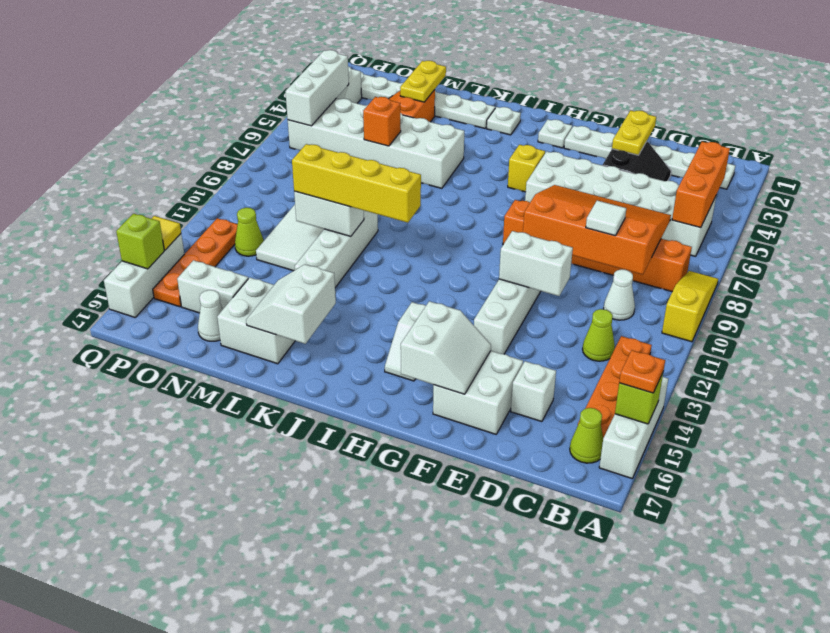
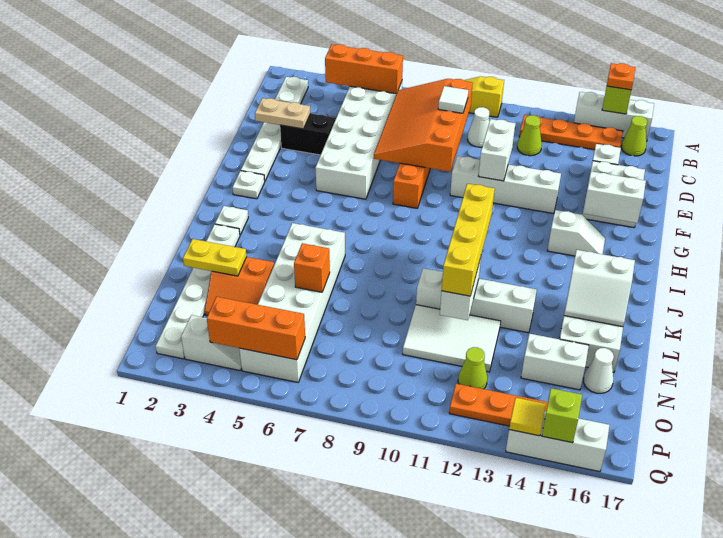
yellow plate E2:E3 level 2 -> tan plate E2:E3 level 2
yellow brick H5 level 1 -> none
white brick N15:O15 level 1 -> white brick N14:N15 level 1
white brick P4:P6 level 2 -> orange brick P4:P6 level 2

